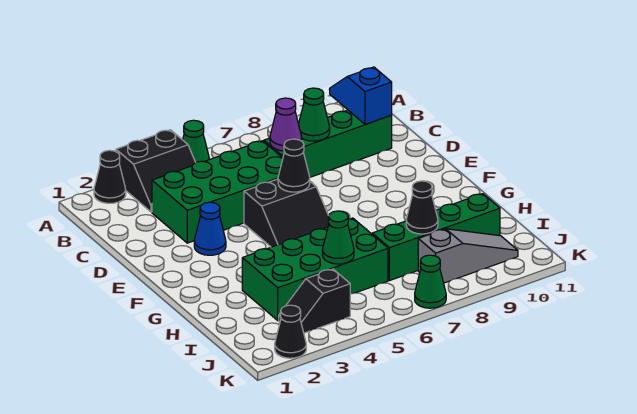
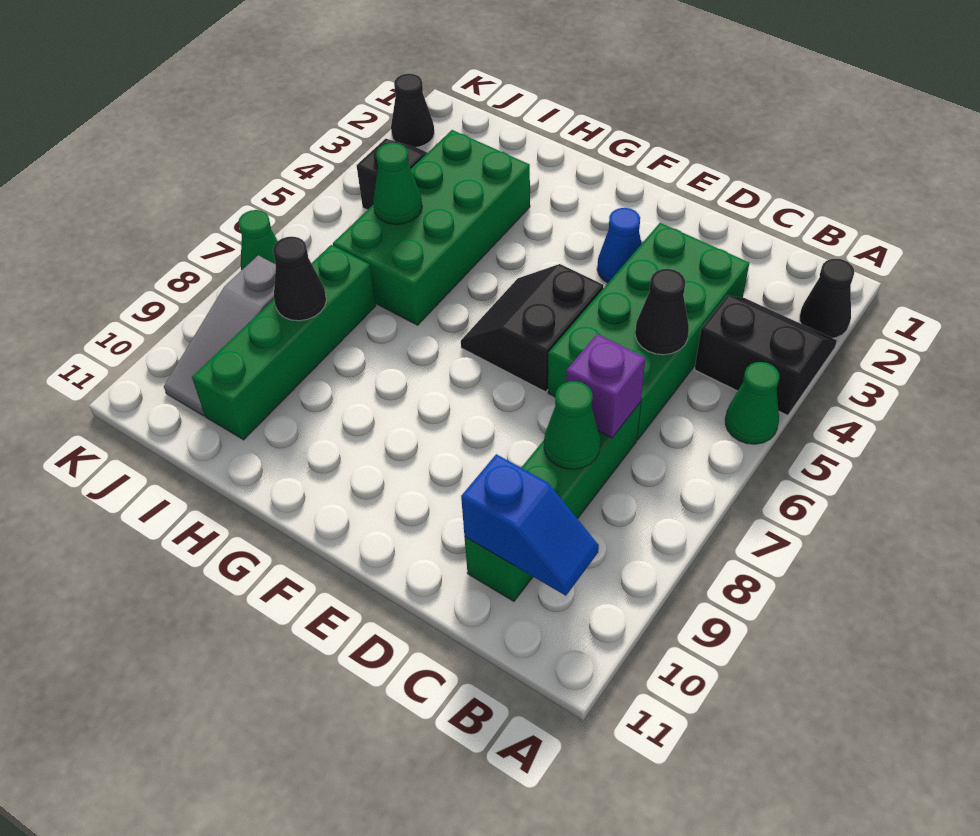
black slope A3:B4 level 1 top A -> black slope A3:B4 level 1 top 4
purple cone C7 level 2 -> purple brick C7 level 2
black cone E6 level 2 -> black cone C5 level 2

